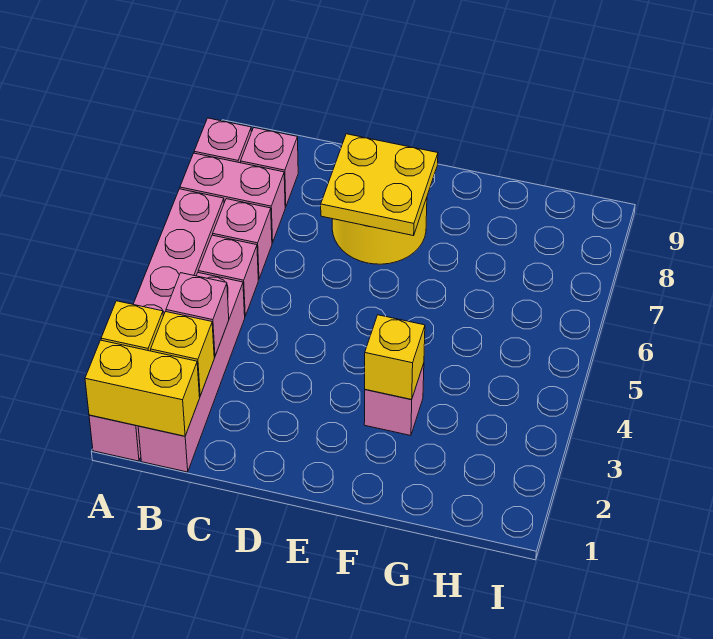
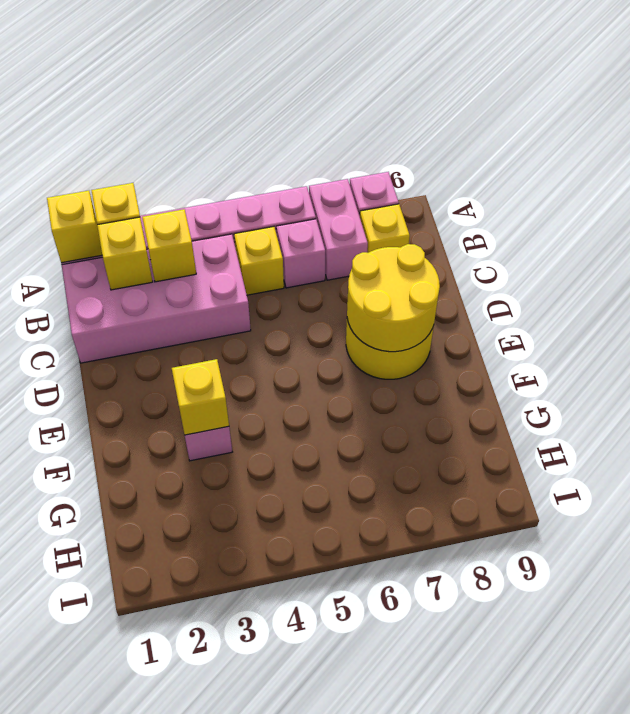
yellow brick A1:B1 level 2 -> yellow brick A1 level 2
pink brick B1:B4 level 1 -> pink brick B1:C4 level 1
pink brick B3 level 2 -> yellow brick B3 level 2
pink brick B5 level 1 -> yellow brick B5 level 1
pink brick B8 level 1 -> yellow brick B8 level 1
yellow plate D7:E8 level 2 -> yellow round brick D7:E8 level 2

